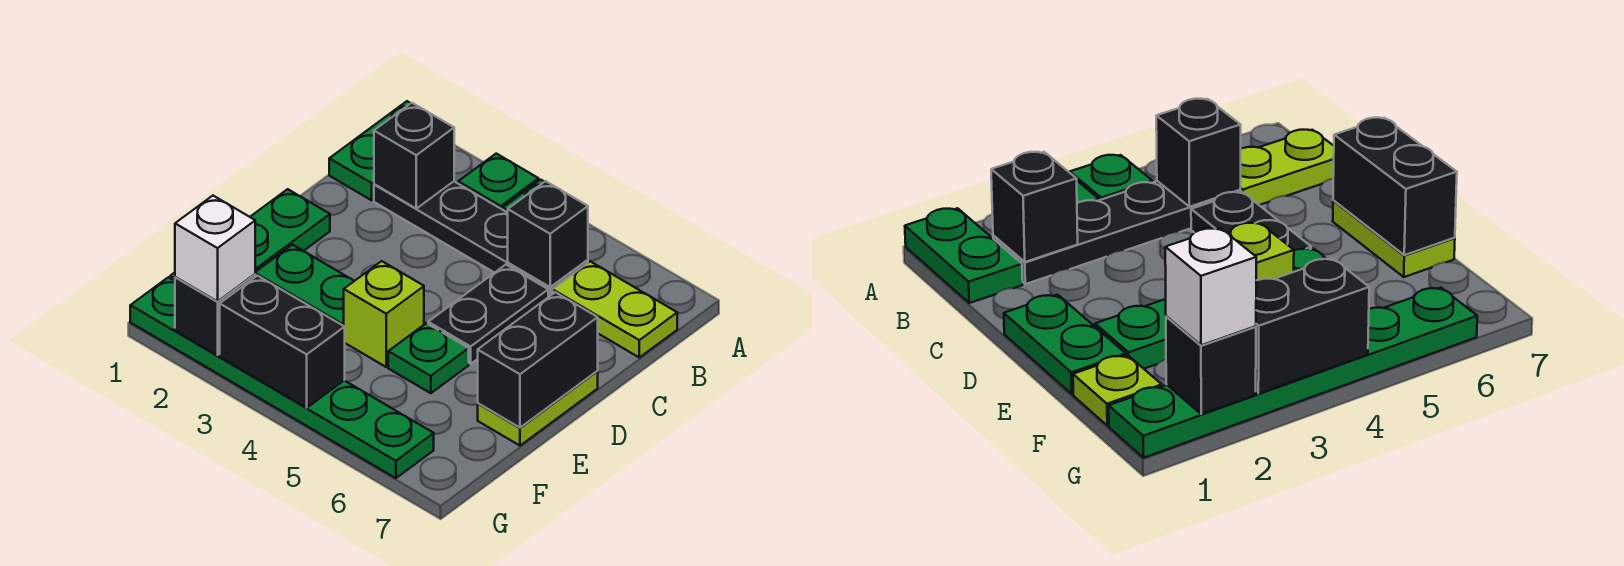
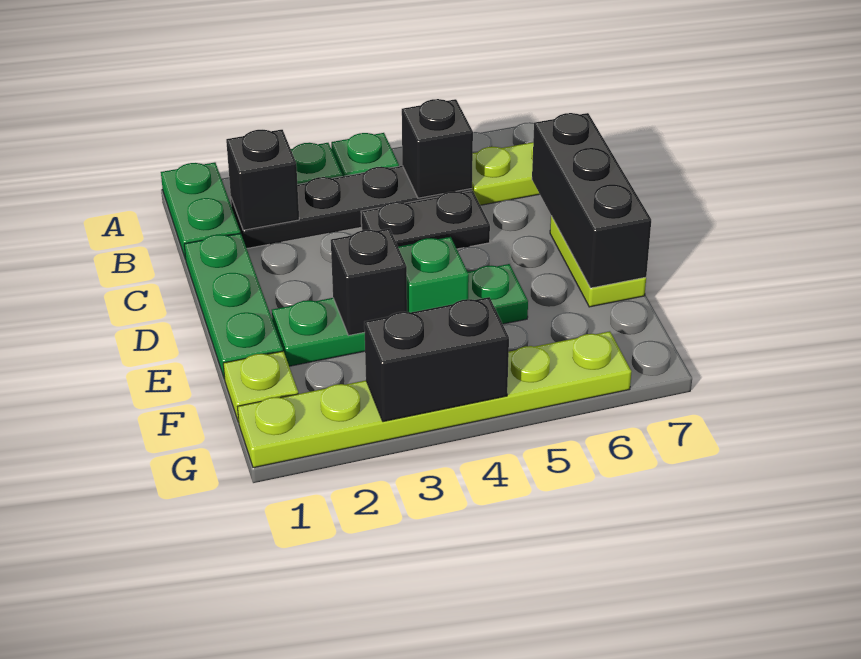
black plate C5:D5 level 1 -> black plate C4:C5 level 1
green plate D1:E1 level 1 -> green plate C1:E1 level 1
black brick D7:E7 level 2 -> black brick C7:E7 level 2
lime brick E4 level 1 -> green brick E4 level 1
green plate G1:G6 level 1 -> lime plate G1:G6 level 1
black brick G2 level 2 -> black brick E3 level 2
white brick G2 level 3 -> none

